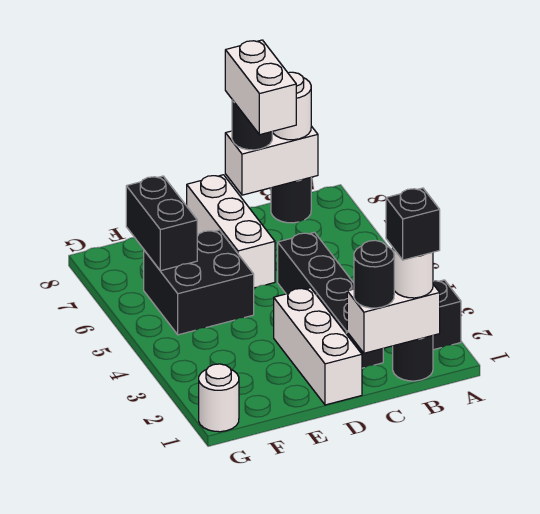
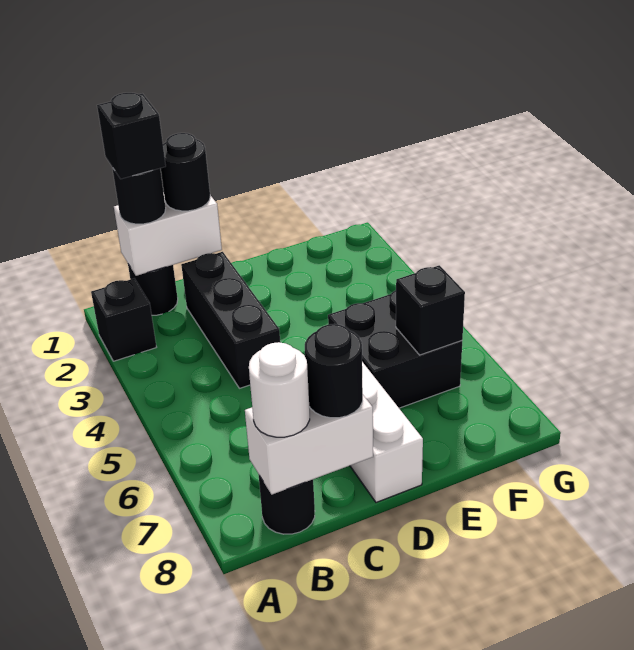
white round brick B1 level 3 -> black round brick B1 level 3
black brick C2:C5 level 1 -> black brick C2:C4 level 1
white brick C7:C8 level 4 -> none
white brick D1:D3 level 1 -> none
black brick F6:F7 level 2 -> black brick F6 level 2
white round brick G1 level 1 -> none

